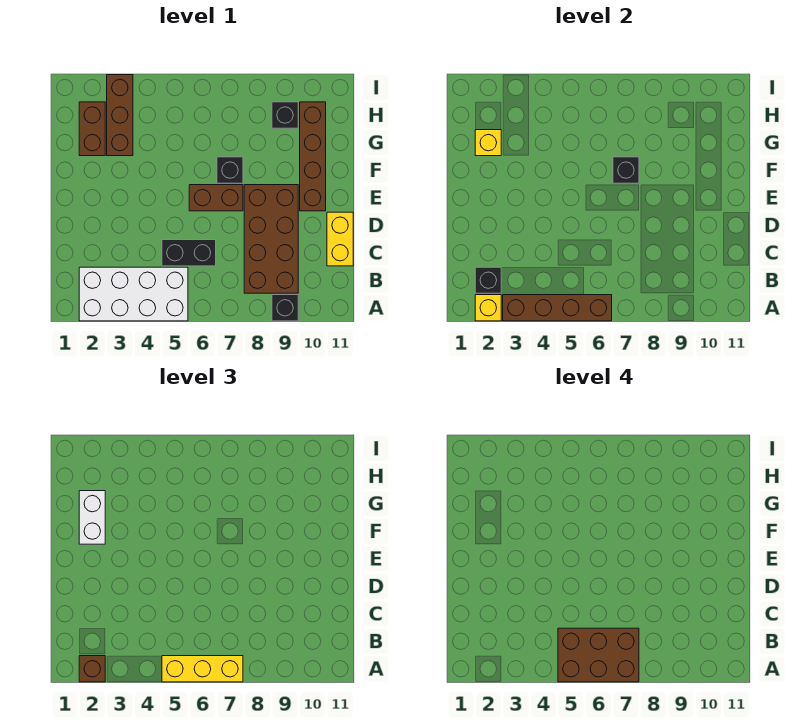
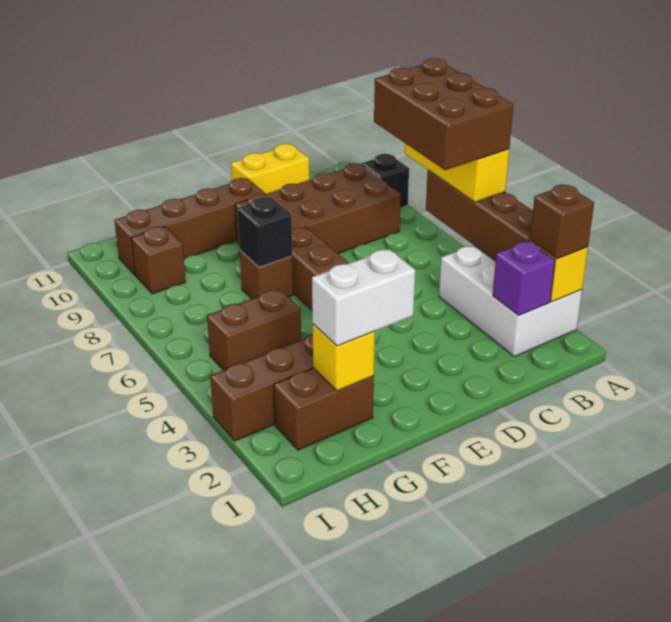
white brick A2:B5 level 1 -> white brick A2:B4 level 1
black brick B2 level 2 -> purple brick B2 level 2
black brick C5:C6 level 1 -> none
black brick F7 level 1 -> brown brick F7 level 1
none -> brown brick G5:H5 level 1
black brick H9 level 1 -> brown brick H9 level 1

